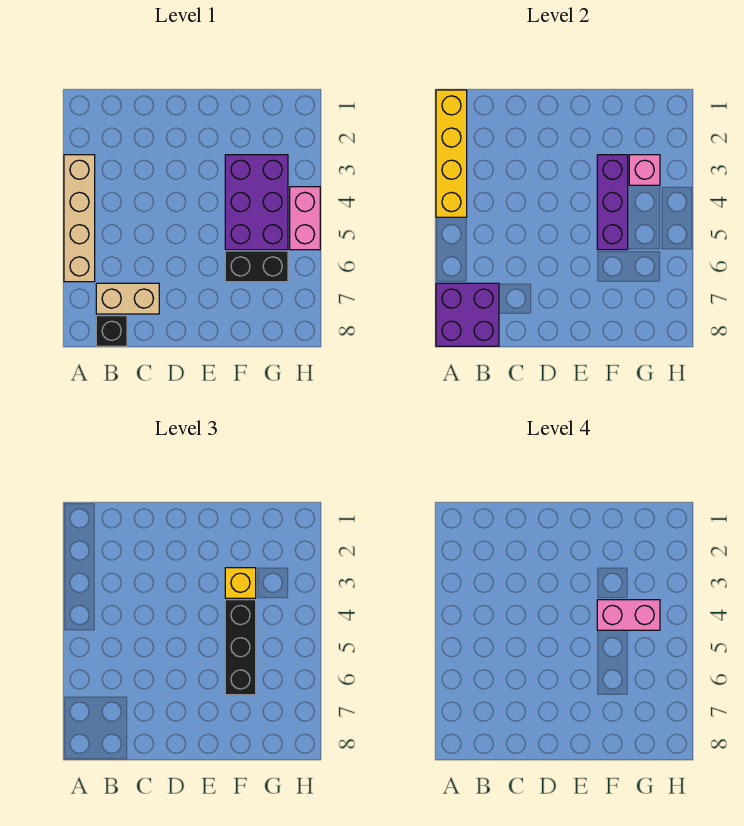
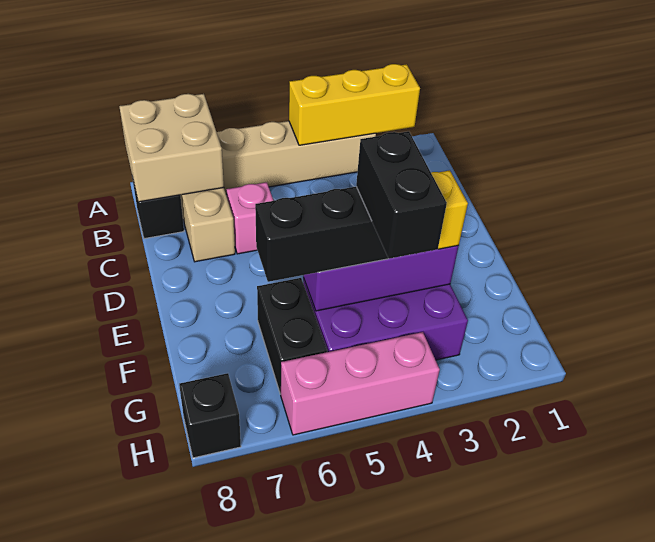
yellow brick A1:A4 level 2 -> yellow brick A2:A4 level 2
purple brick A7:B8 level 2 -> tan brick A7:B8 level 2
pink brick F4:G4 level 4 -> black brick F4:G4 level 4
pink brick G3 level 2 -> pink brick C6 level 1
pink brick H4:H5 level 1 -> pink brick H4:H6 level 1
none -> black brick H8 level 1

